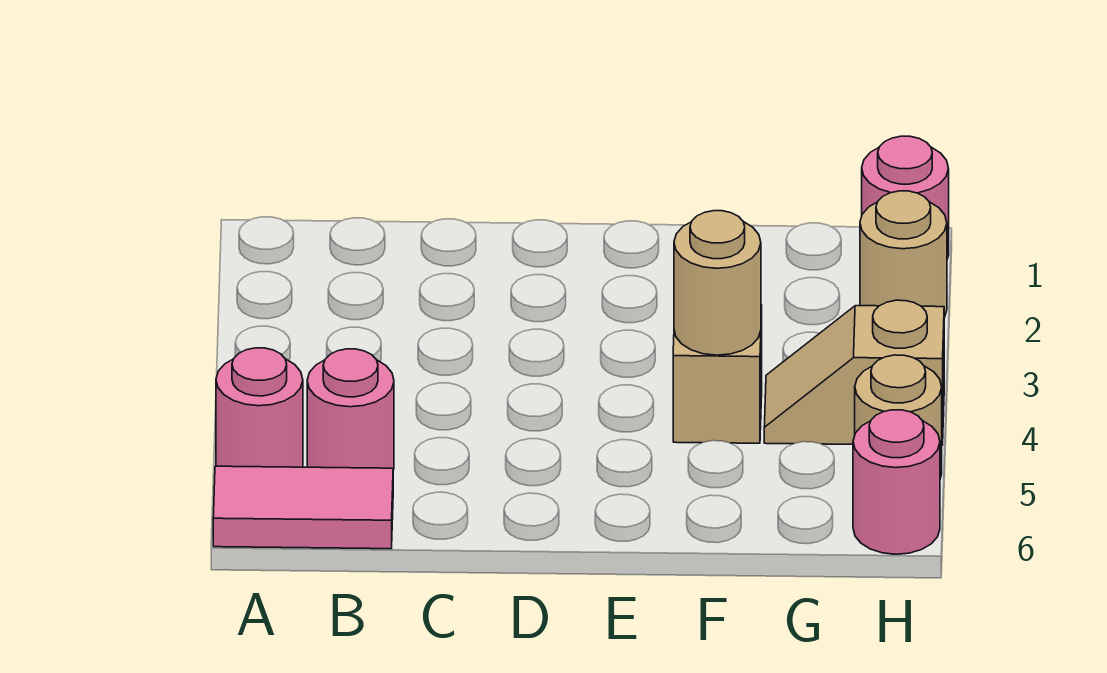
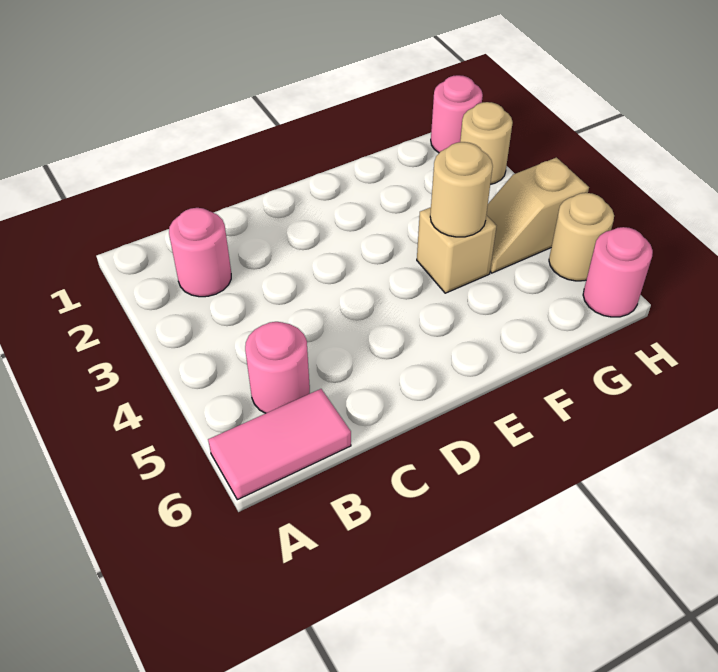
pink round brick A5 level 1 -> pink round brick B2 level 1

